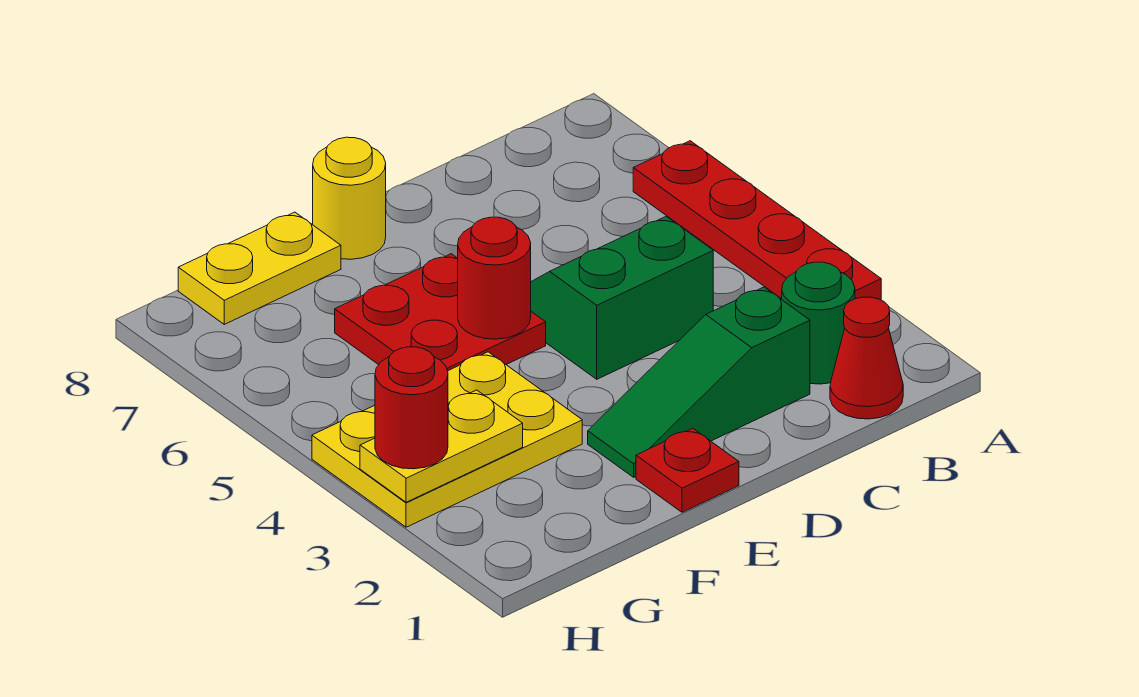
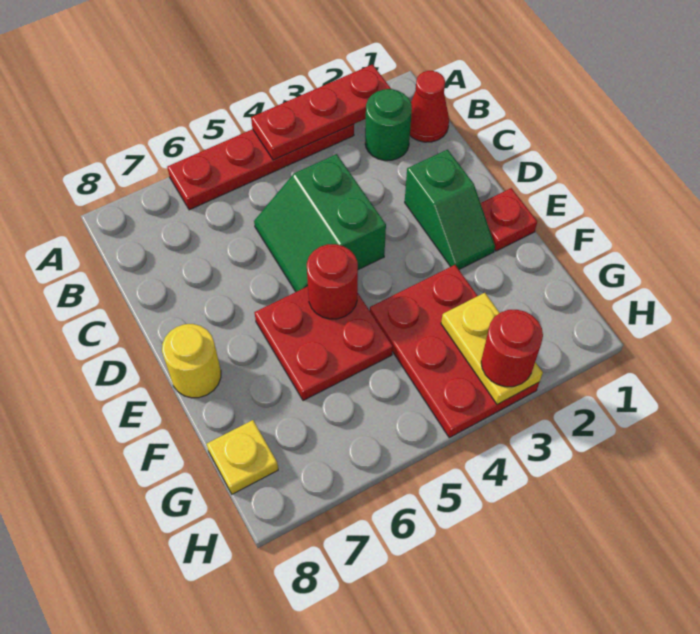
none -> red plate A2:A4 level 2
green slope C2:E2 level 1 top C -> green slope D2:E2 level 1 top D
yellow plate F3:H4 level 1 -> red plate F3:H4 level 1
yellow plate F8:G8 level 1 -> yellow plate G8 level 1

